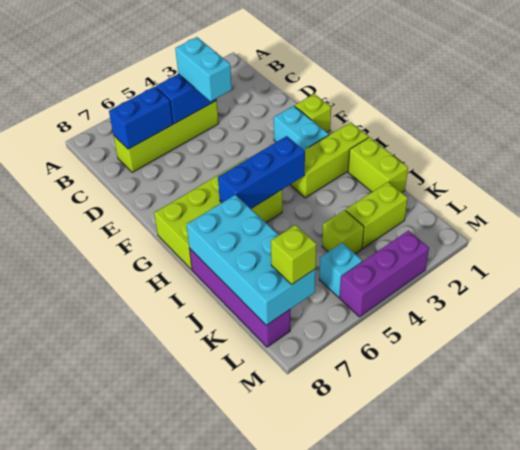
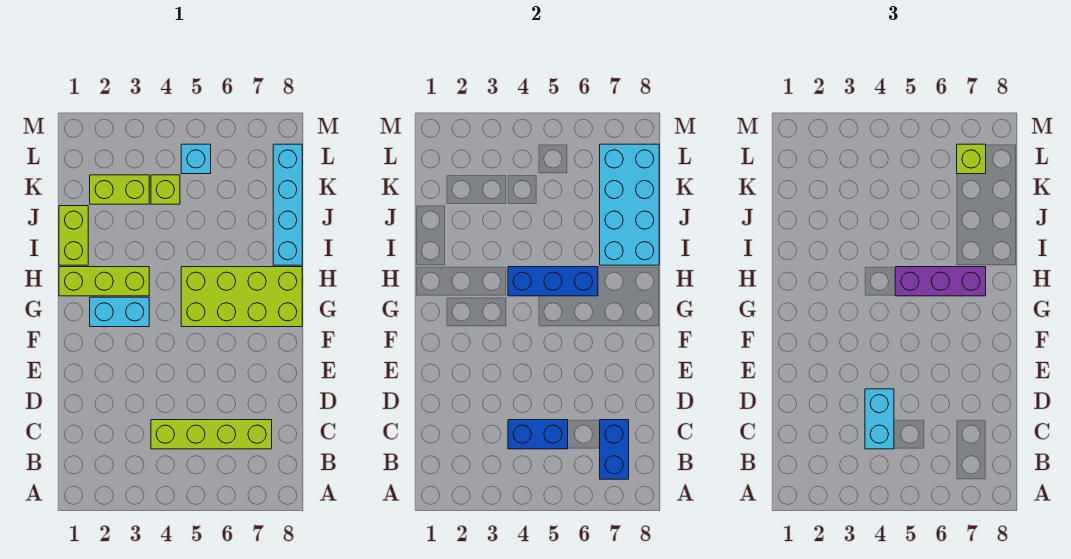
blue brick C6:C7 level 2 -> blue brick B7:C7 level 2
lime brick F1 level 1 -> none
cyan brick F2:G2 level 1 -> cyan brick G2:G3 level 1
purple brick I8:L8 level 1 -> cyan brick I8:L8 level 1
purple brick M3:M5 level 1 -> purple brick H5:H7 level 3

